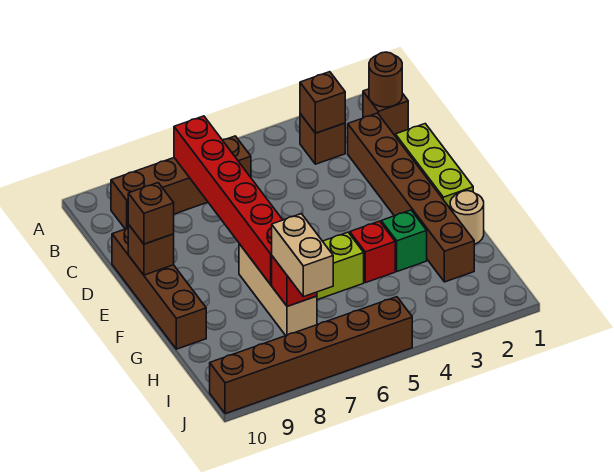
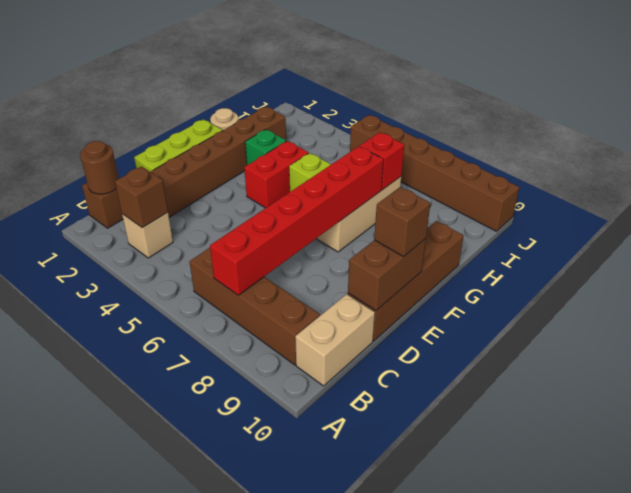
brown brick B3 level 1 -> tan brick B3 level 1
brown brick E10 level 2 -> brown brick D10:E10 level 2
red brick G4 level 1 -> red brick F4:G4 level 1
tan brick H7:I7 level 3 -> tan brick B10:C10 level 1

